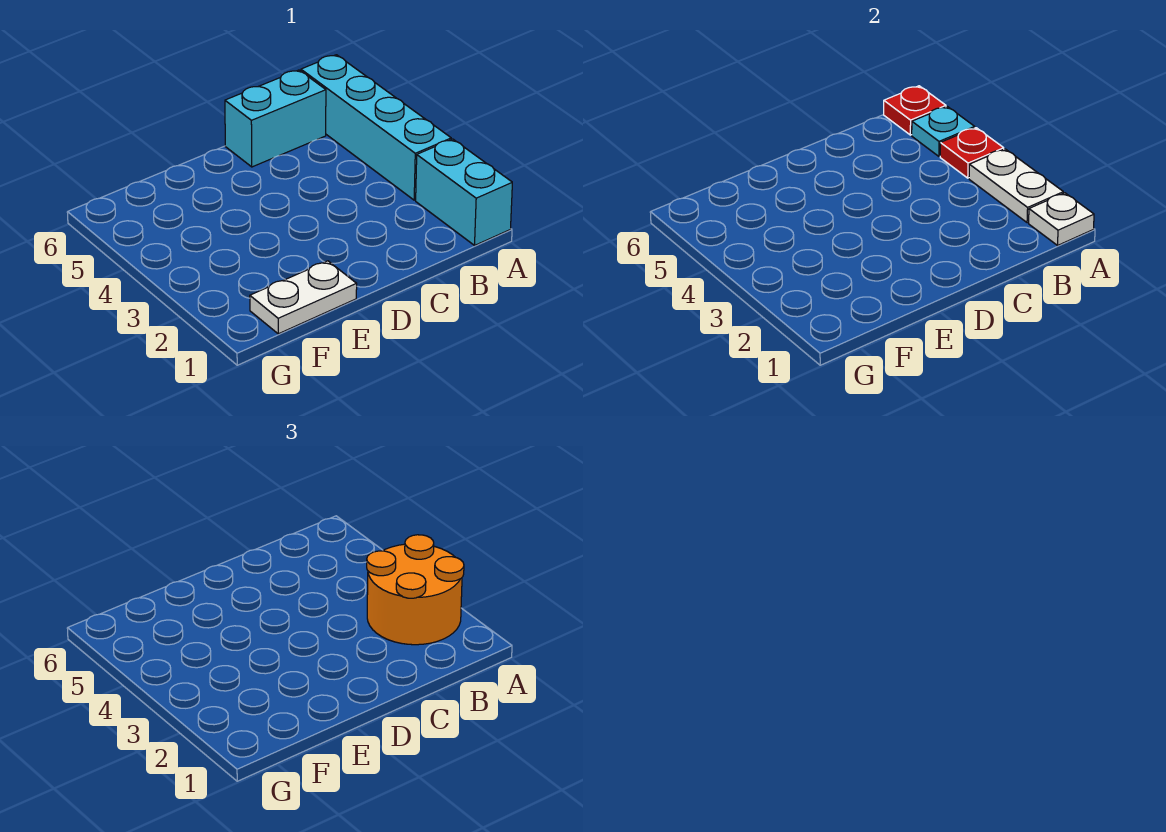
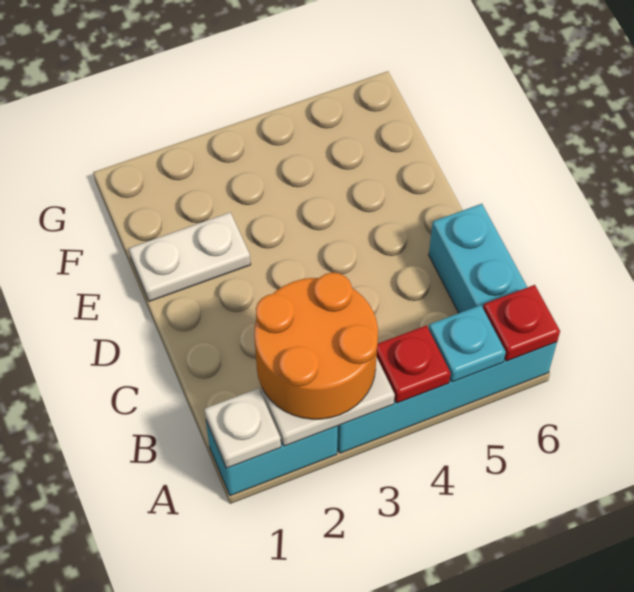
white plate E1:F1 level 1 -> white plate E1:E2 level 1

